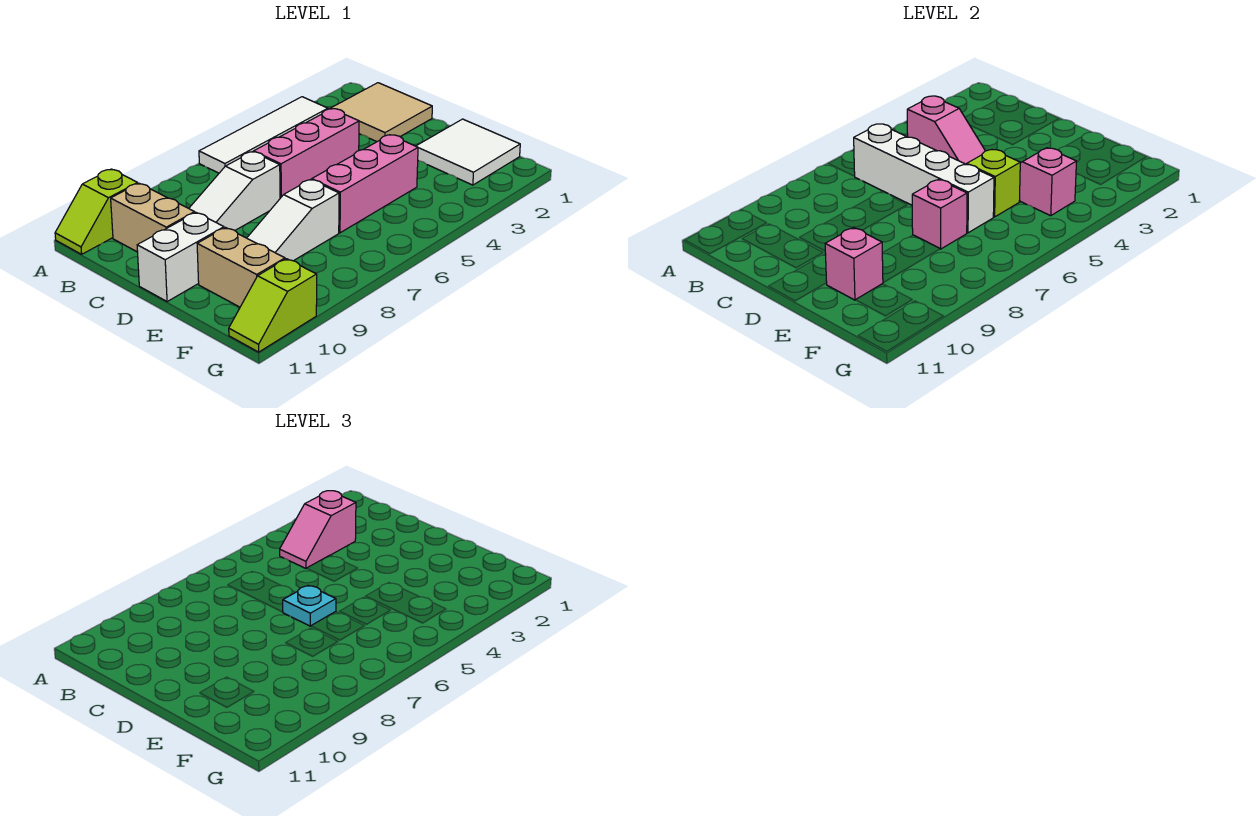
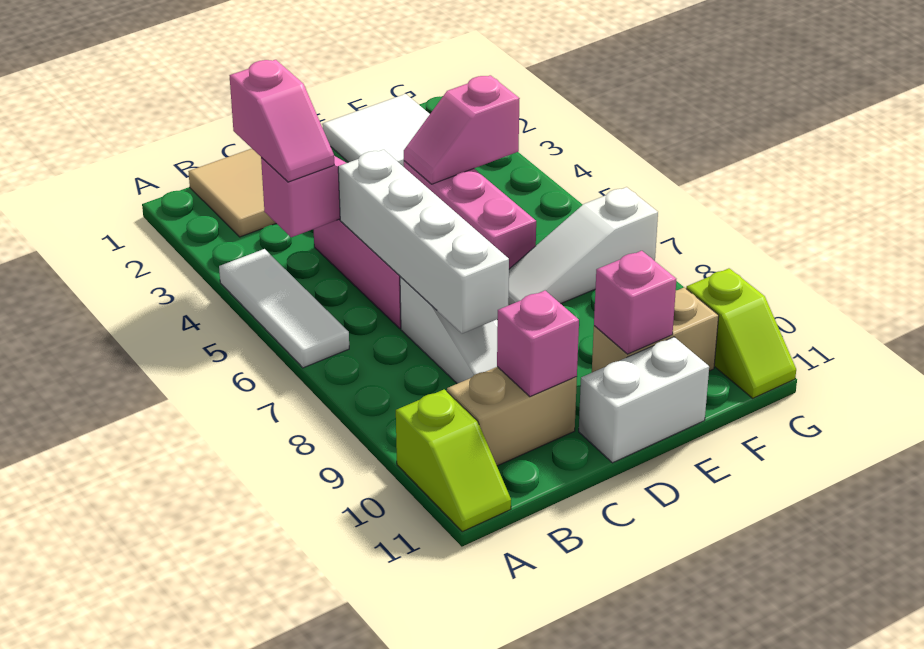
white tile A3:A6 level 1 -> white tile A4:A6 level 1
white brick B6:E6 level 2 -> white brick C5:C8 level 2
cyan plate D6 level 3 -> none
white brick D10:D11 level 1 -> white brick D11:E11 level 1
lime brick E5 level 2 -> none
white slope E7:E9 level 1 top 7 -> white slope E7:G7 level 1 top G
pink brick E7 level 2 -> pink brick C10 level 2

